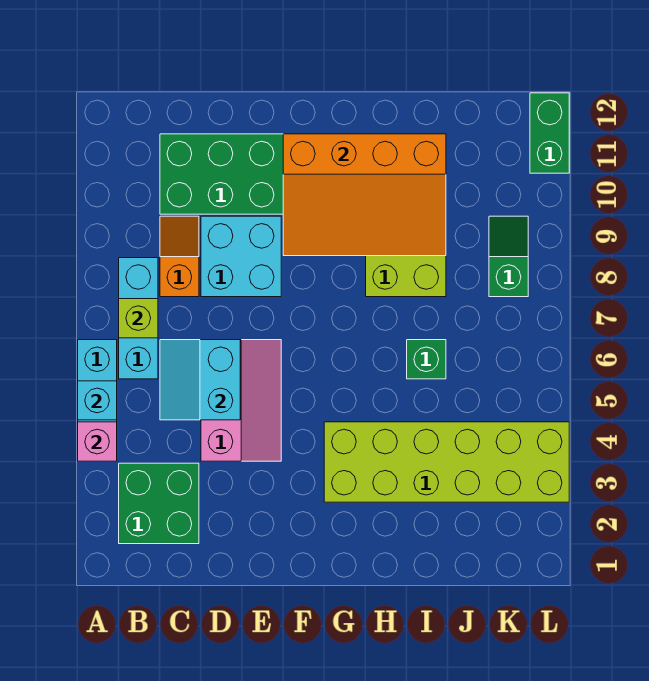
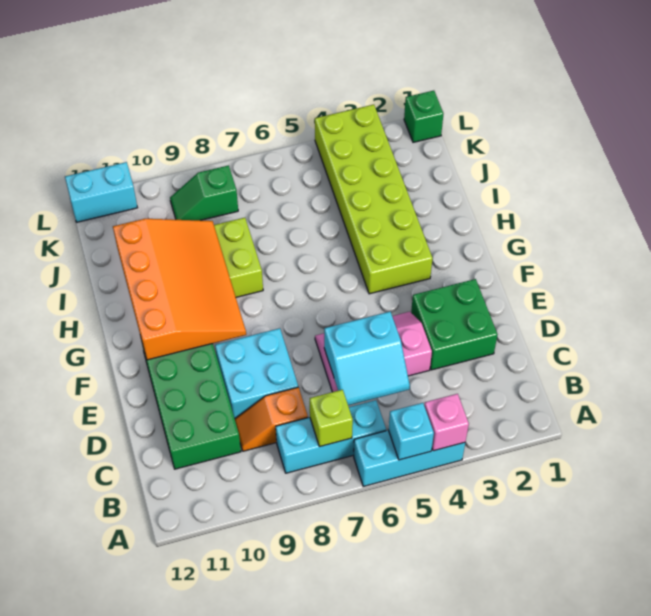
green brick B2:C3 level 1 -> green brick D2:E3 level 1
green brick I6 level 1 -> green brick L1 level 1
green brick L11:L12 level 1 -> cyan brick L11:L12 level 1

